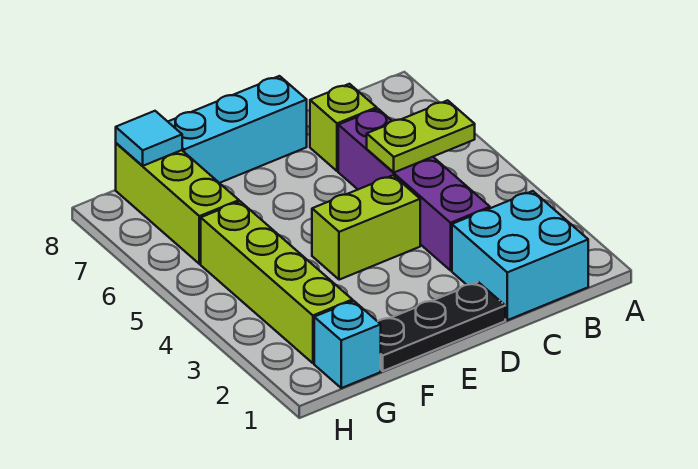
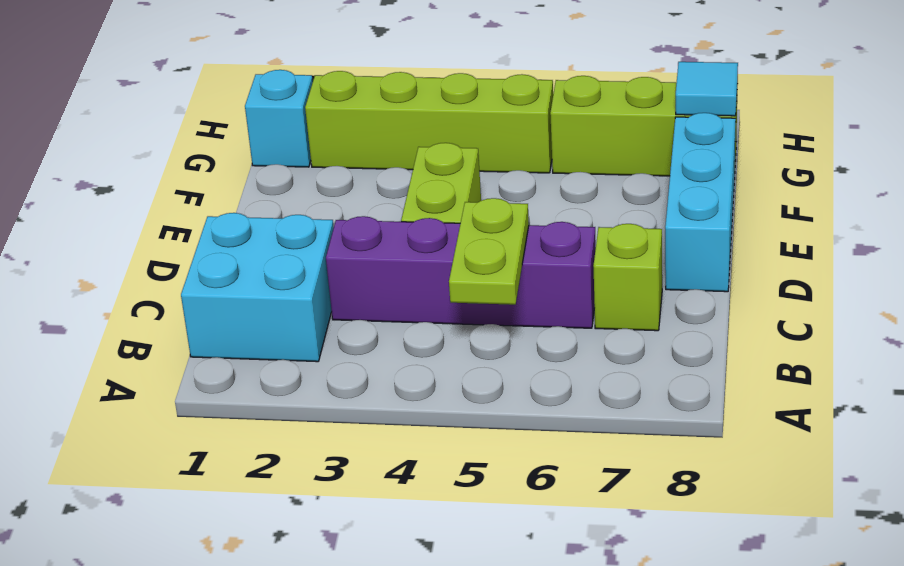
black plate D1:F1 level 1 -> none

